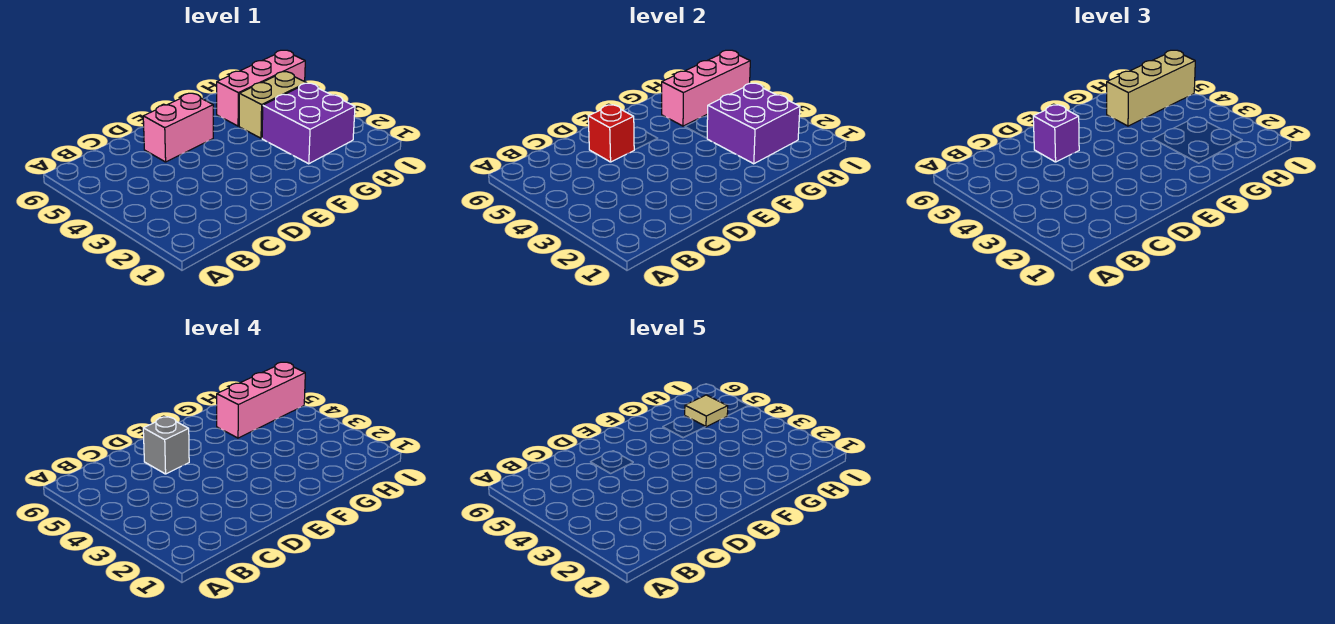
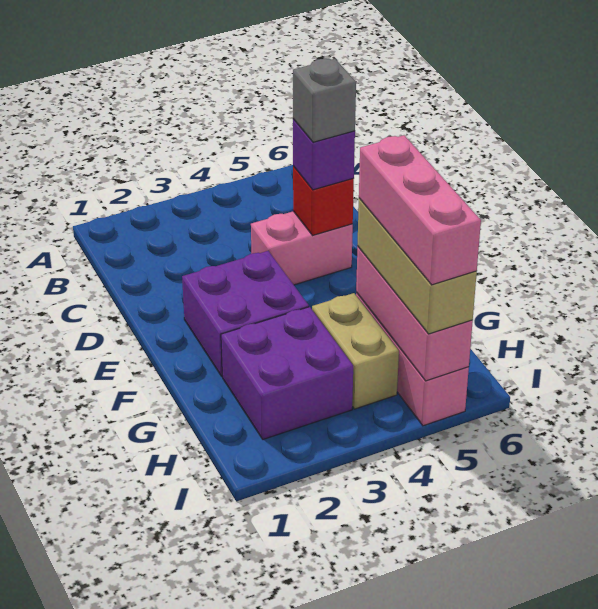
pink brick D5:E5 level 1 -> pink brick D4:D5 level 1
purple brick G2:H3 level 2 -> purple brick E2:F3 level 1
tan tile H5 level 5 -> none

